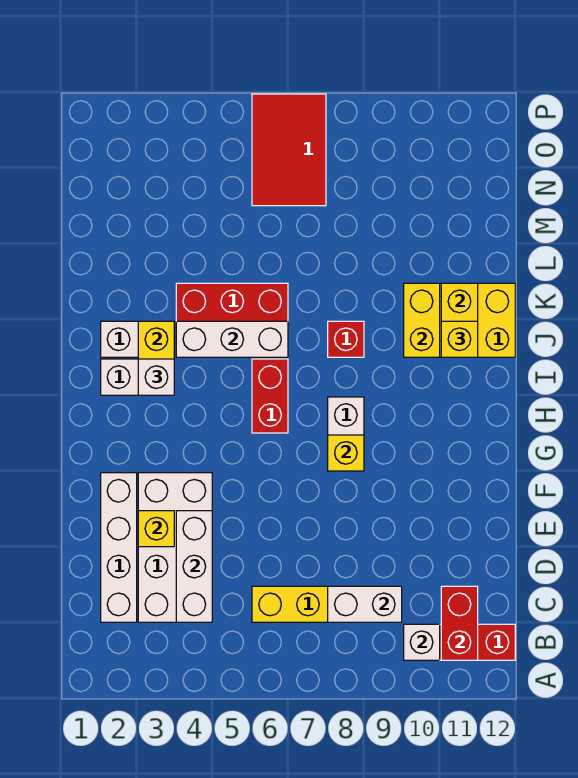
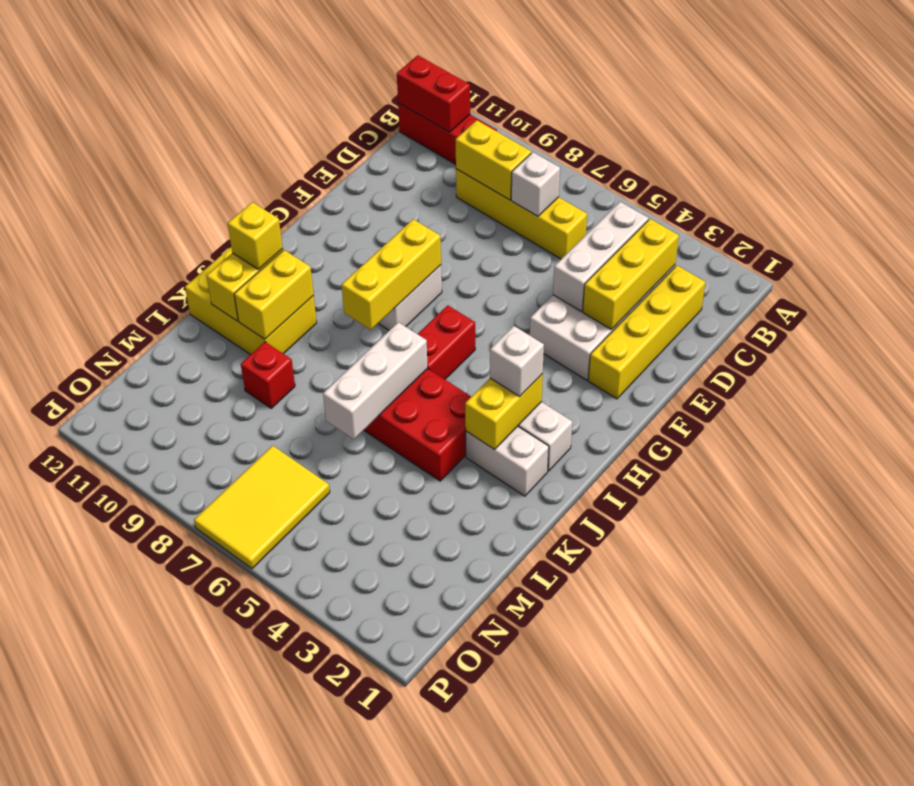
white brick B10 level 2 -> white brick C7 level 2
red brick B11:C11 level 2 -> red brick B11:B12 level 2
white brick C2:F2 level 1 -> yellow brick C2:F2 level 1
white brick C8:C9 level 2 -> yellow brick C8:C9 level 2
yellow brick E3 level 2 -> yellow brick C3:E3 level 2
yellow brick G8 level 2 -> yellow brick G8:I8 level 2
white brick J4:J6 level 2 -> white brick J6:L6 level 2
red brick J8 level 1 -> red brick L9 level 1
red tile N6:P7 level 1 -> yellow tile N6:P7 level 1

